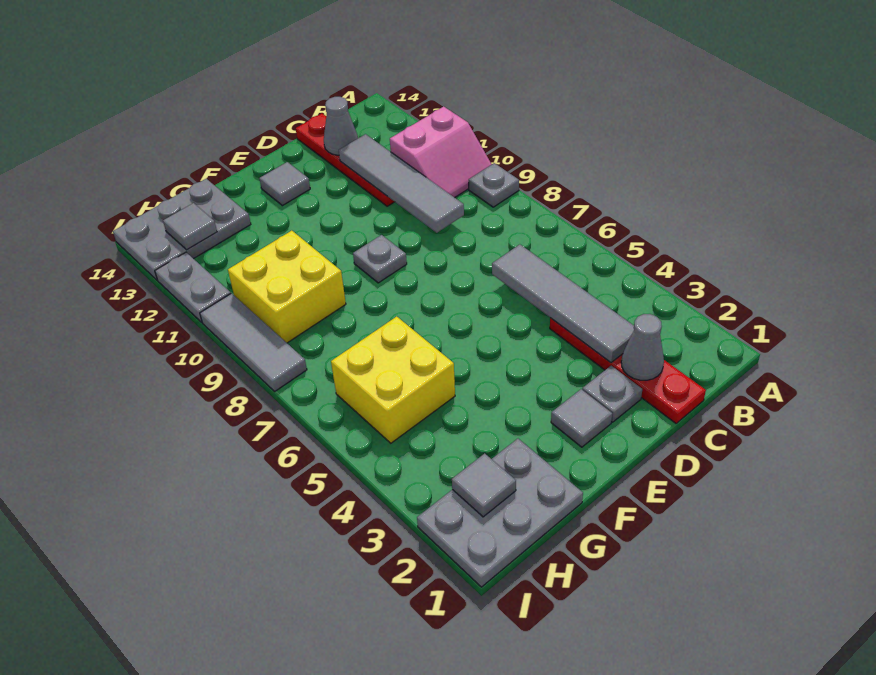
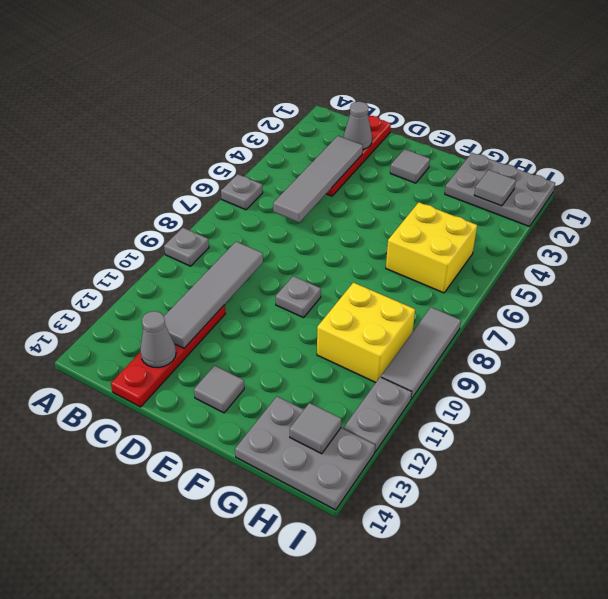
pink slope A10:B11 level 1 top 11 -> none
grey plate D2 level 1 -> grey plate A6 level 1

